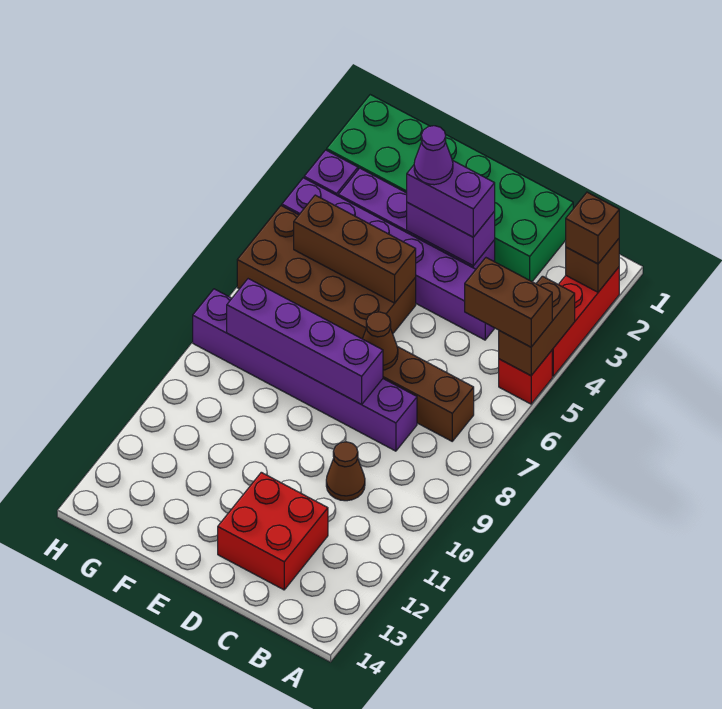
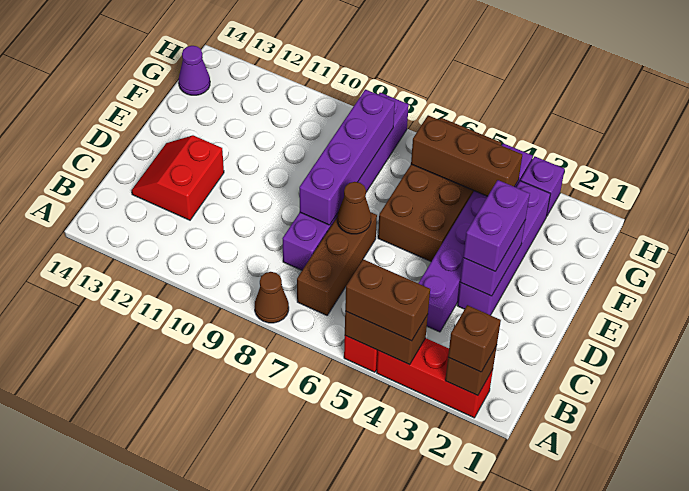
brown brick A5:B5 level 3 -> brown brick A4:A5 level 3
green brick C1:H2 level 1 -> none
brown cone C10 level 1 -> brown cone A8 level 1
red brick C12:D13 level 1 -> red slope C12:D13 level 1 top 12
purple cone E3 level 4 -> purple cone G14 level 1
brown brick E5:G5 level 2 -> brown brick G4:G6 level 2

